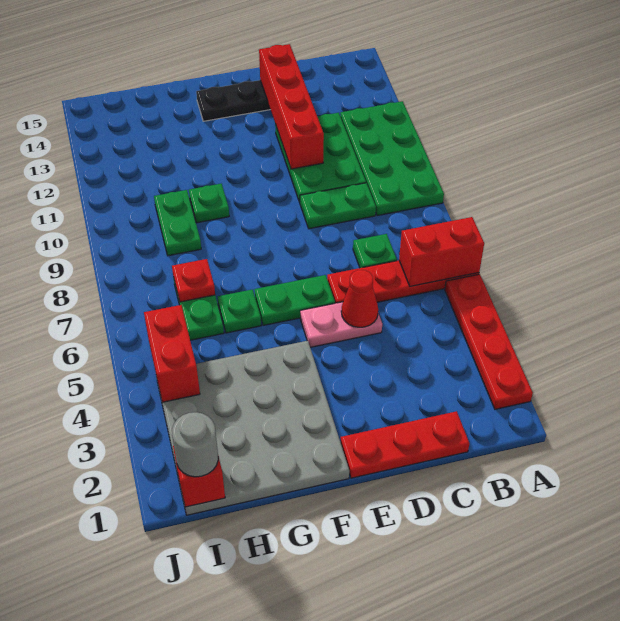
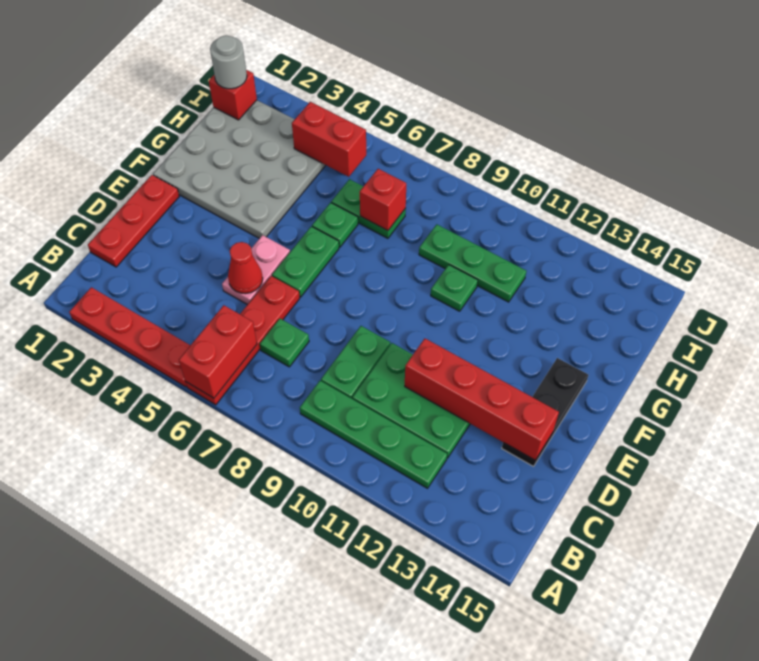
green plate A9:B12 level 1 -> green plate B9:B12 level 1
red plate H7 level 2 -> red brick H7 level 2
green plate H9:H10 level 1 -> green plate H9:H11 level 1

